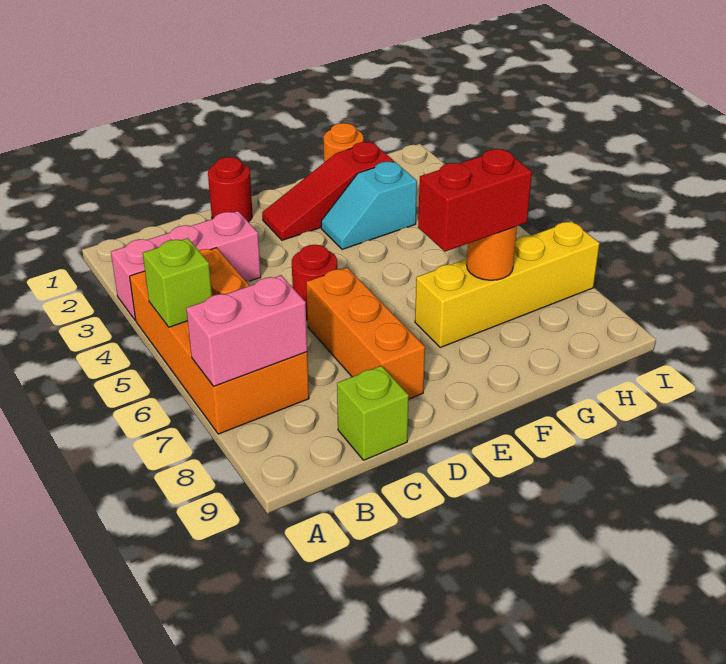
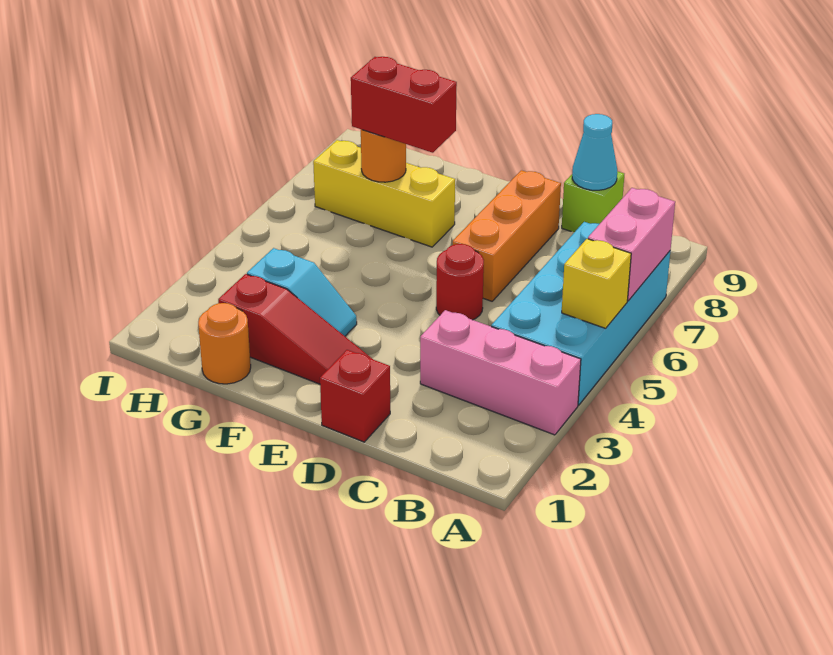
orange brick A4:B7 level 1 -> cyan brick A4:B7 level 1
lime brick A5 level 2 -> yellow brick A5 level 2
pink brick A7:B7 level 2 -> pink brick A6:A7 level 2
none -> cyan cone C9 level 2
red round brick D1 level 1 -> red brick D1 level 1
yellow brick F7:I7 level 1 -> yellow brick F7:H7 level 1

